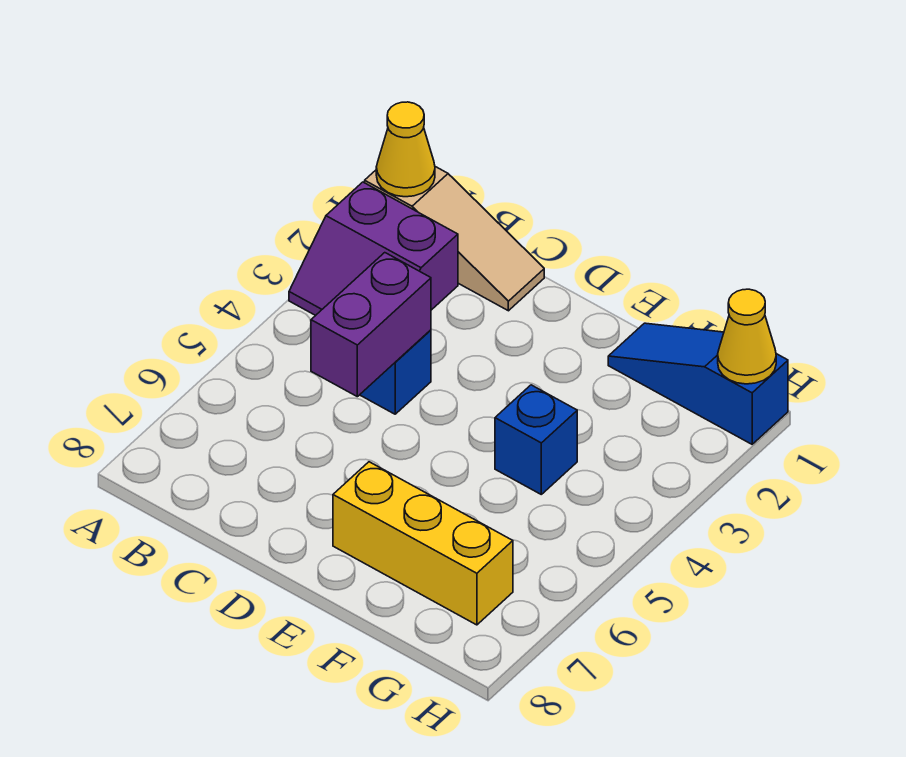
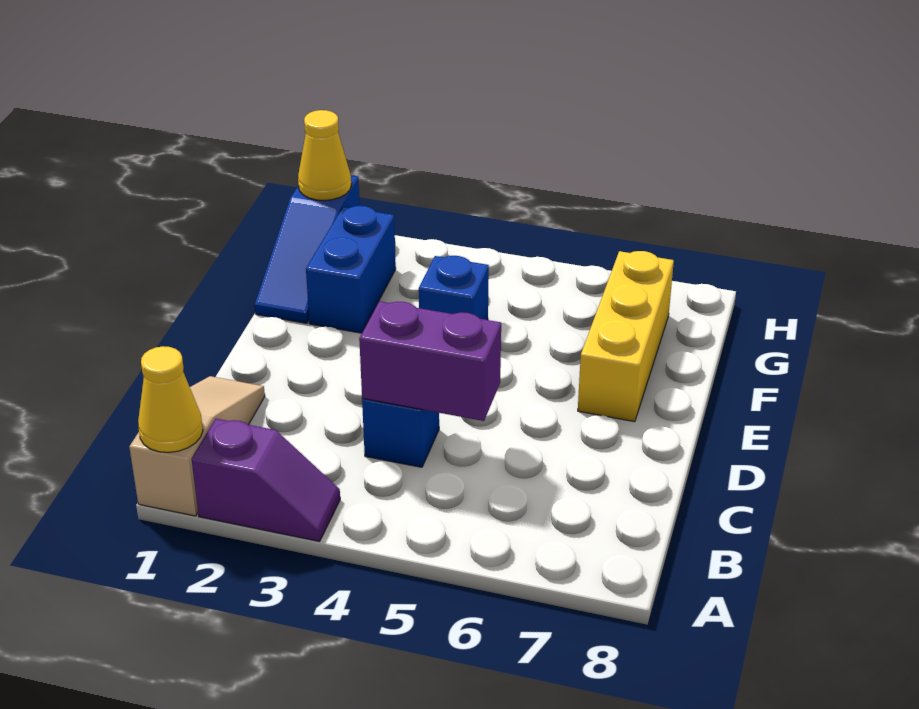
purple slope A2:B3 level 1 top 2 -> purple slope A2:A3 level 1 top 2
none -> blue brick F2:G2 level 1

